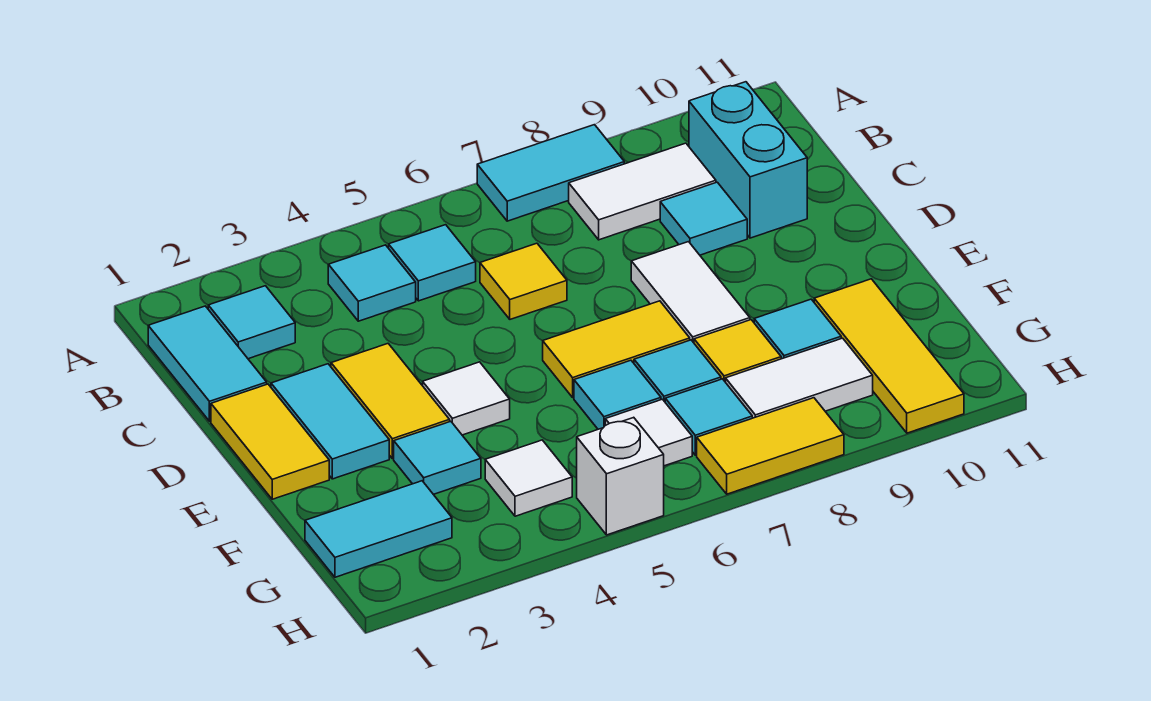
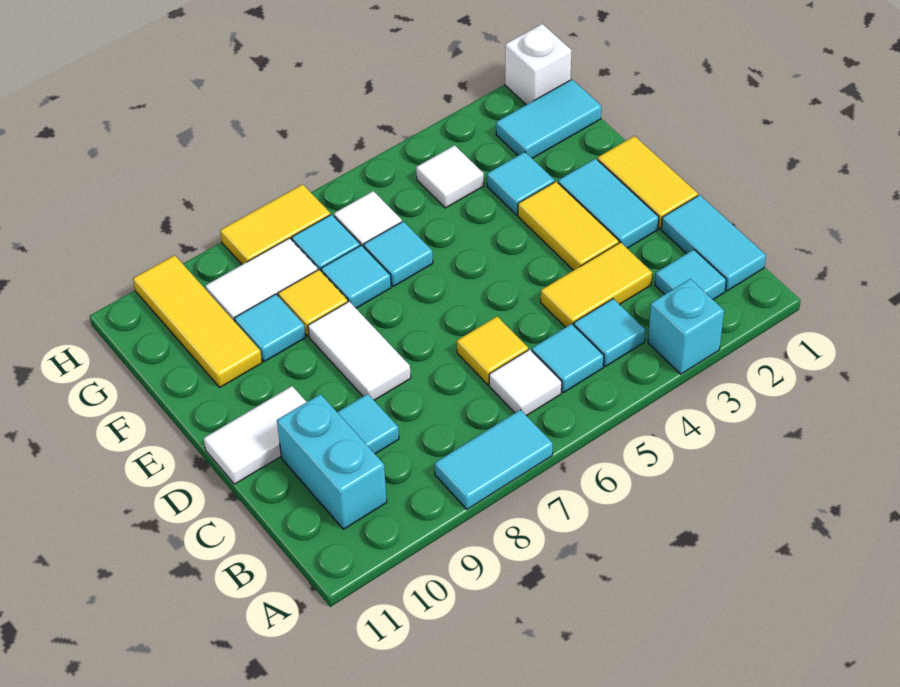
none -> cyan brick A3 level 1
white tile B8:B9 level 1 -> white tile D10:D11 level 1
white tile E4 level 1 -> white tile B6 level 1
yellow tile E6:E7 level 1 -> yellow tile C3:C4 level 1
white brick H5 level 1 -> white brick H1 level 1

